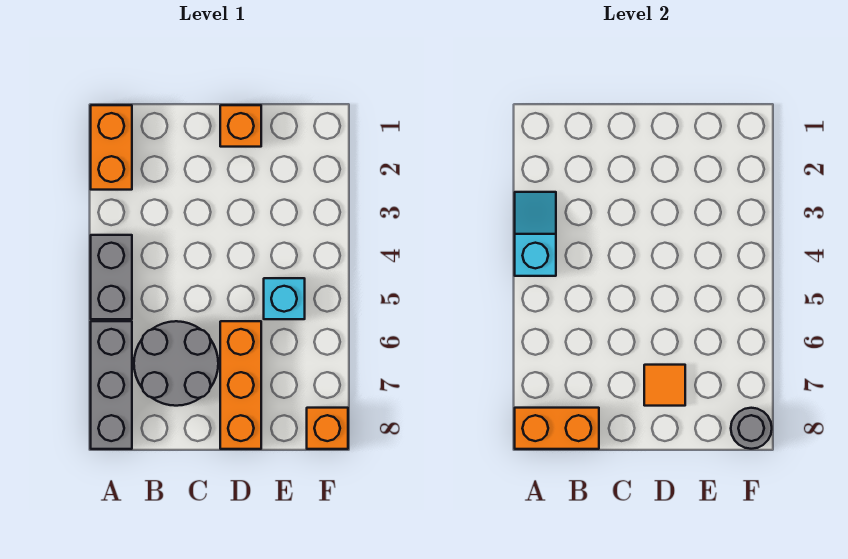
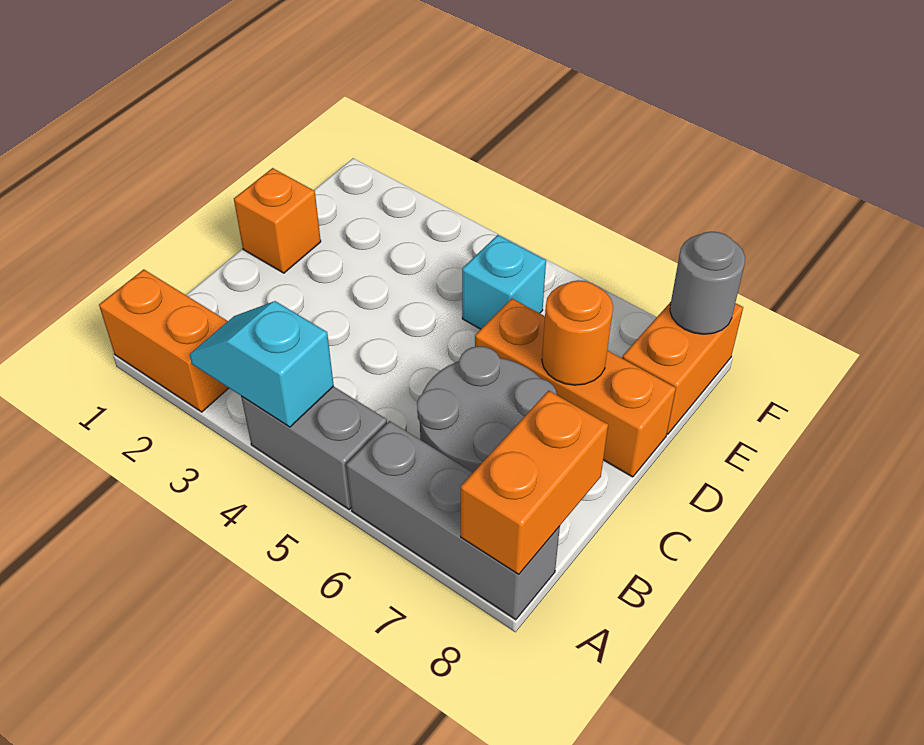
orange tile D7 level 2 -> orange round brick D7 level 2
orange brick F8 level 1 -> orange brick E8:F8 level 1

